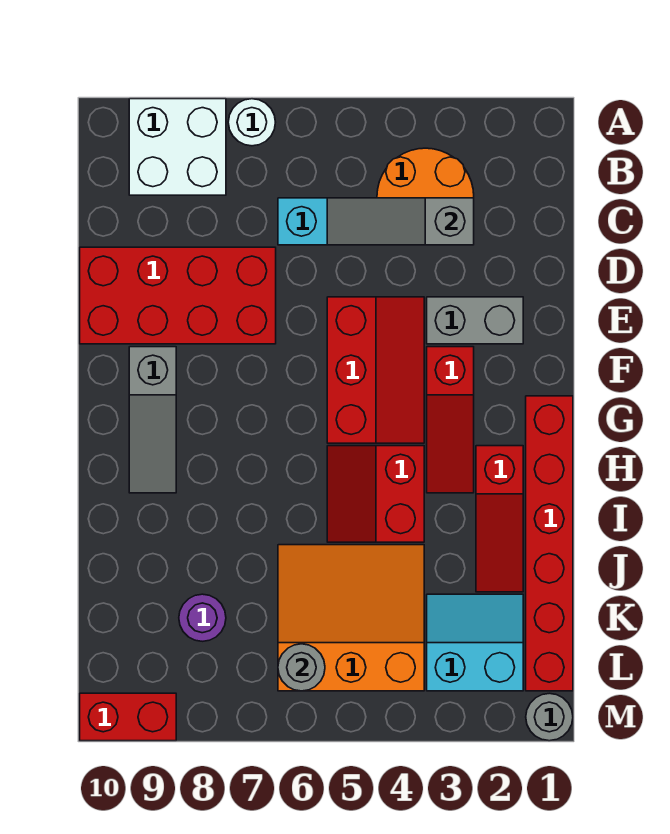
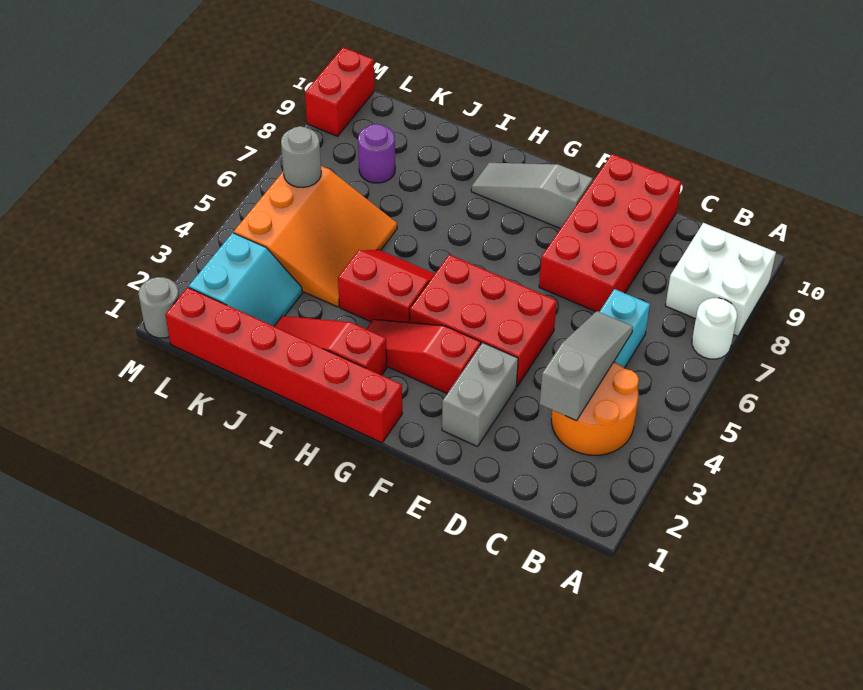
red slope E4:G5 level 1 top 5 -> red brick E4:G5 level 1

